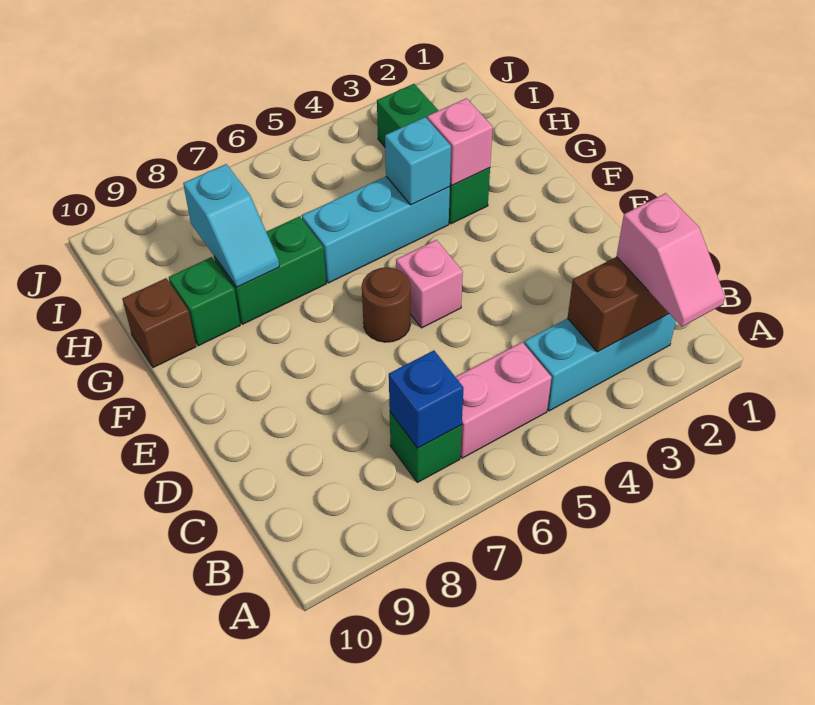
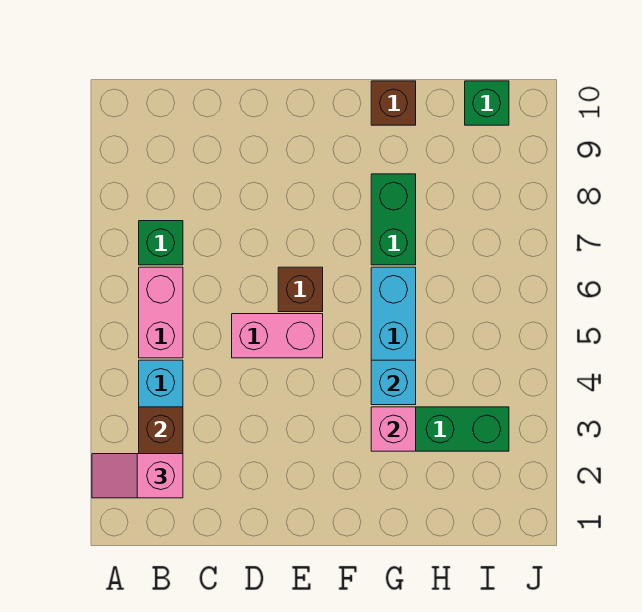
blue brick B7 level 2 -> none
pink brick E5 level 1 -> pink brick D5:E5 level 1
brown round brick E6 level 1 -> brown brick E6 level 1
cyan slope G8:H8 level 2 top H -> none
green brick G9 level 1 -> green brick I10 level 1

